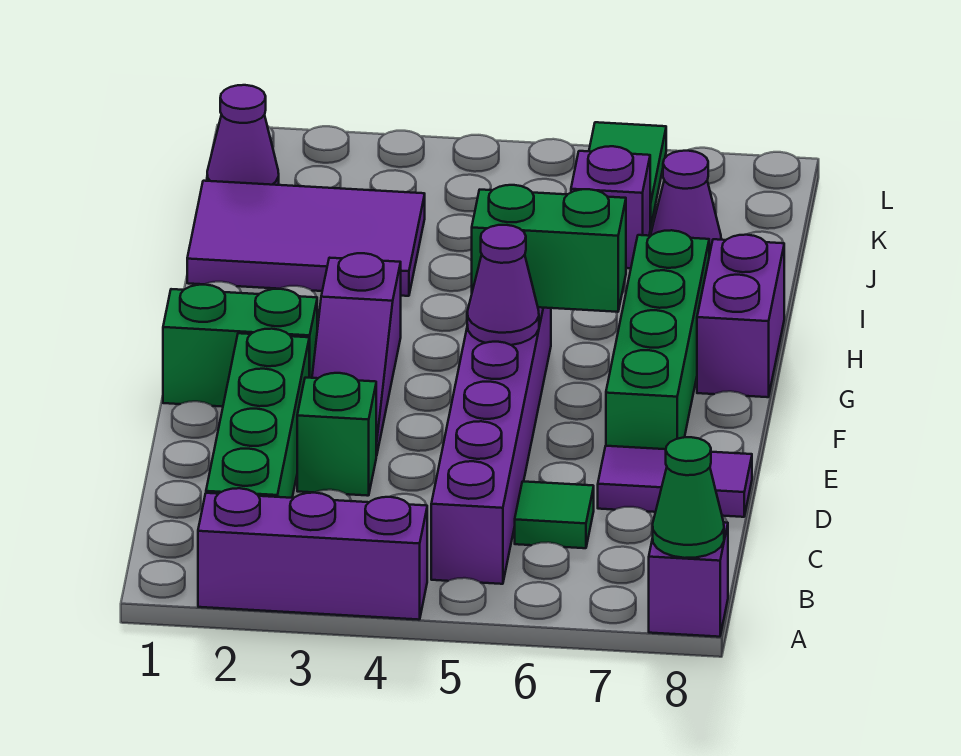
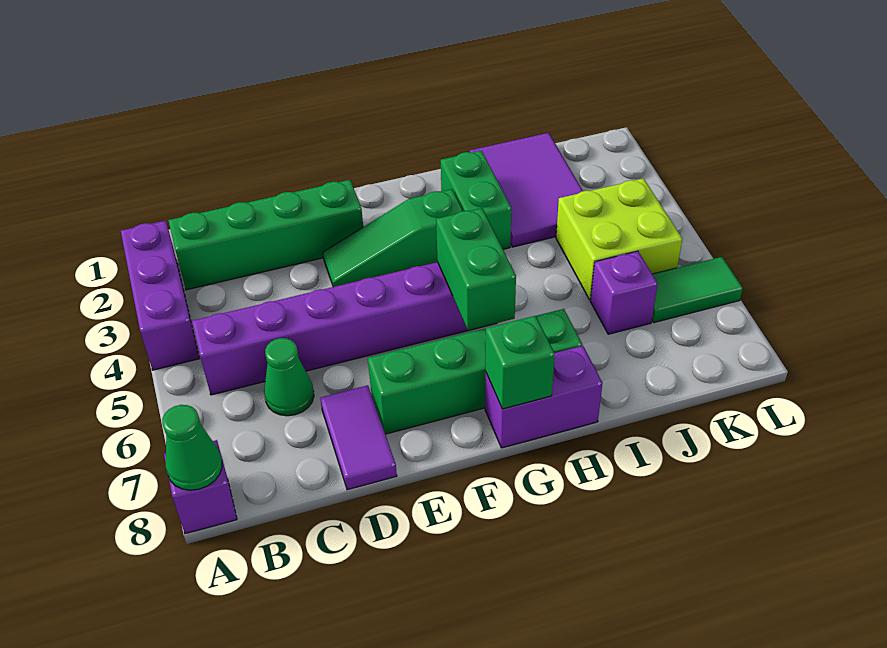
green tile C6 level 1 -> green cone C6 level 1
green brick D3 level 1 -> green brick G8 level 2
purple slope E3:G3 level 1 top G -> green slope E3:G3 level 1 top G
green brick F1:F2 level 1 -> green brick H2:H3 level 1
purple cone F5 level 2 -> none
none -> lime brick J4:K5 level 1
purple cone J7 level 1 -> none
purple cone K1 level 1 -> none

